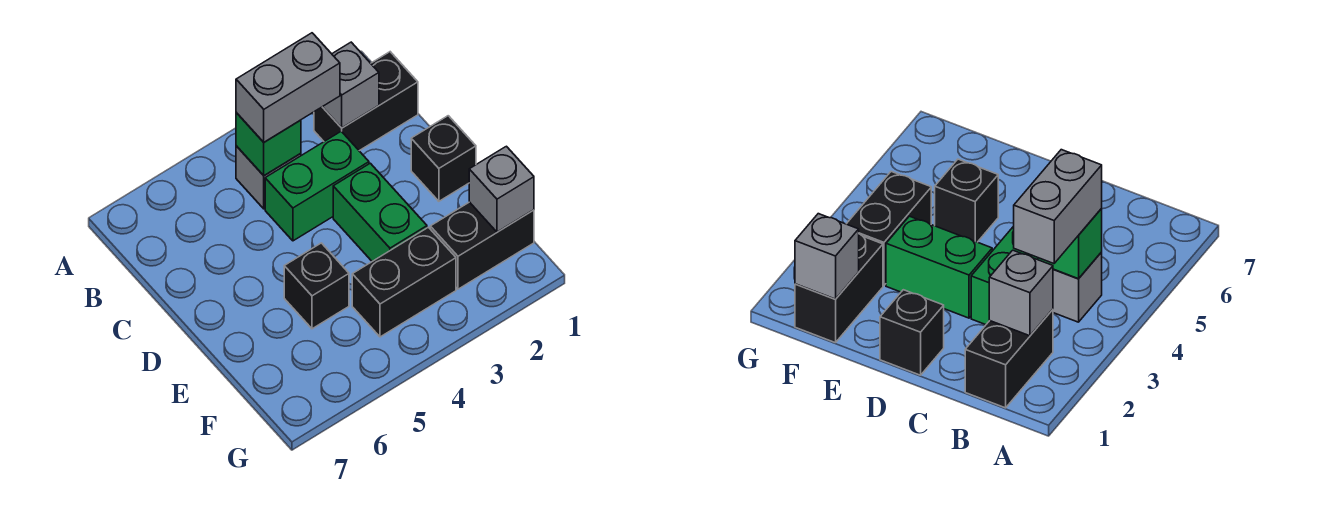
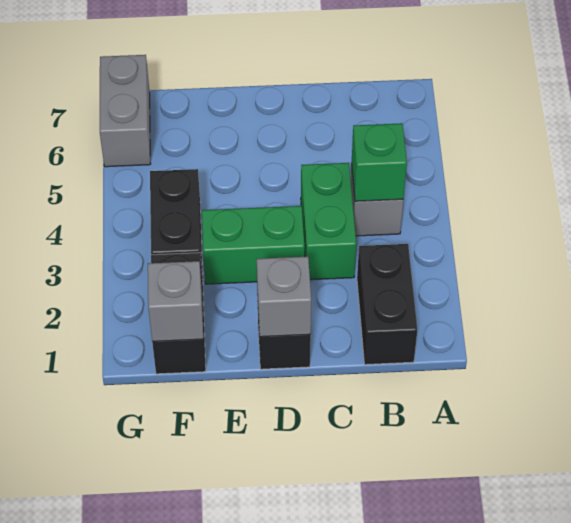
grey brick B2 level 2 -> grey brick D1 level 2
grey brick B3:B4 level 3 -> grey brick G6:G7 level 1
black brick E5 level 1 -> none

